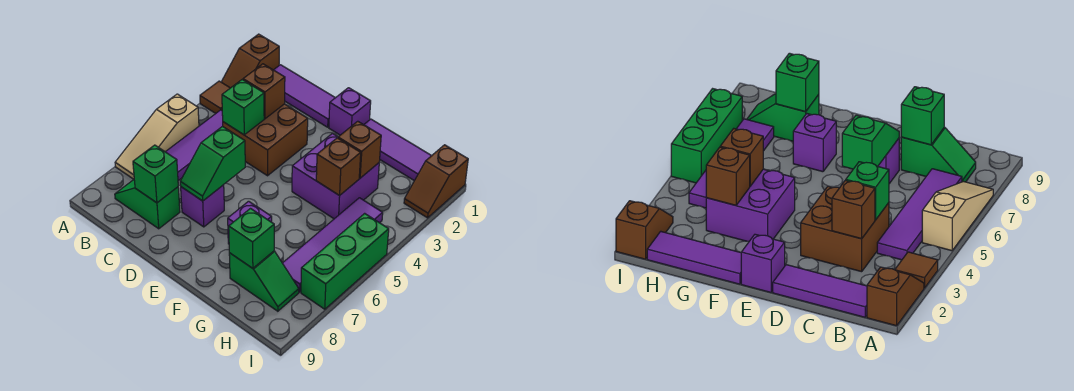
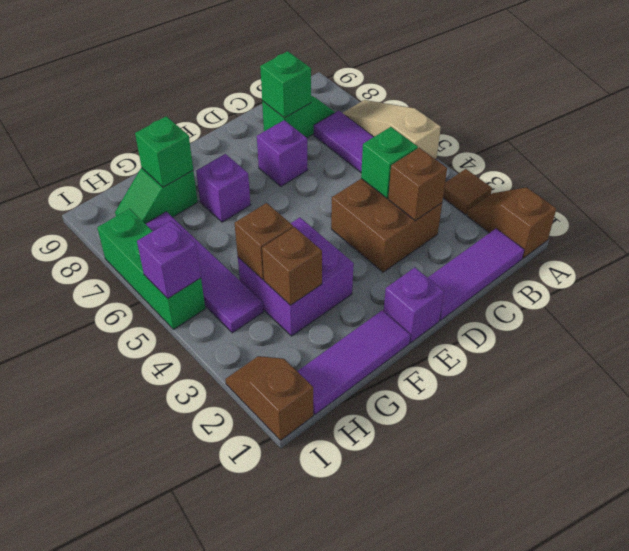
green slope D6:D7 level 2 top 6 -> none
none -> purple brick I5 level 2

